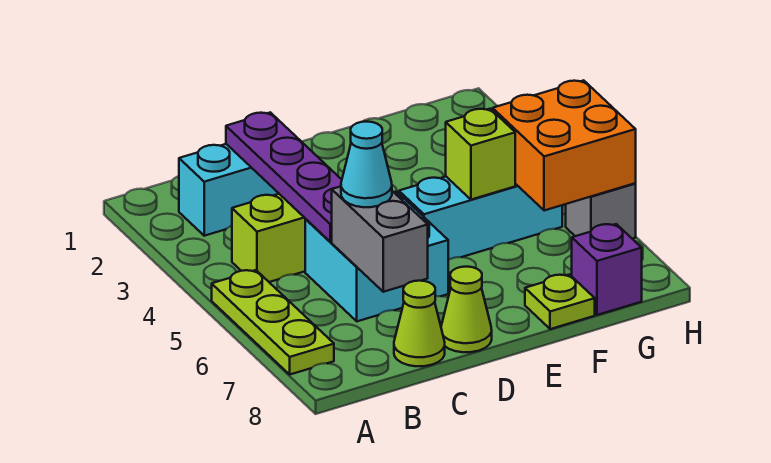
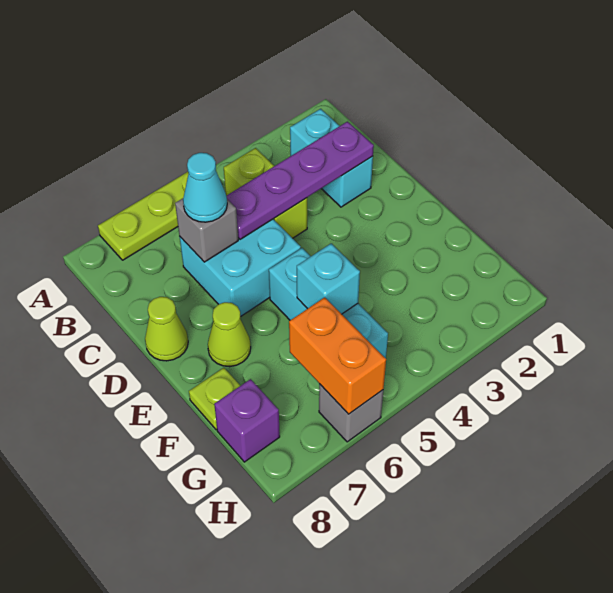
grey brick C6:C7 level 2 -> grey brick C6 level 2
lime cone C8 level 1 -> lime cone E7 level 1
lime brick F5 level 2 -> cyan brick F5 level 2
orange brick G5:H6 level 2 -> orange brick G6:H6 level 2

